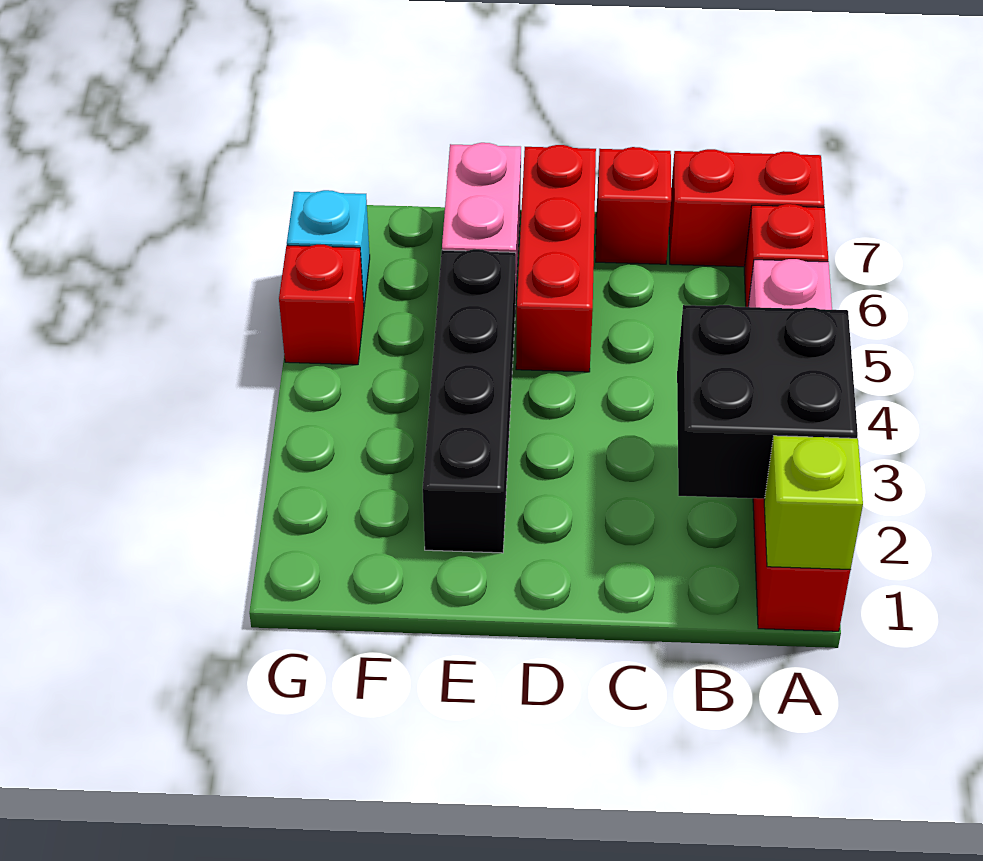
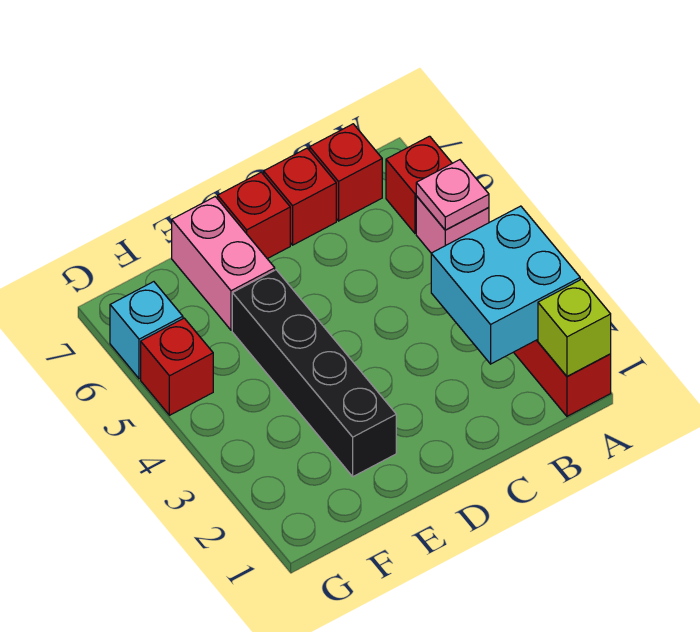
black brick A2:B3 level 2 -> cyan brick A2:B3 level 2
none -> pink plate A5 level 2
red brick A7:B7 level 1 -> red brick B7 level 1
red brick D5:D7 level 1 -> red brick D7 level 1

